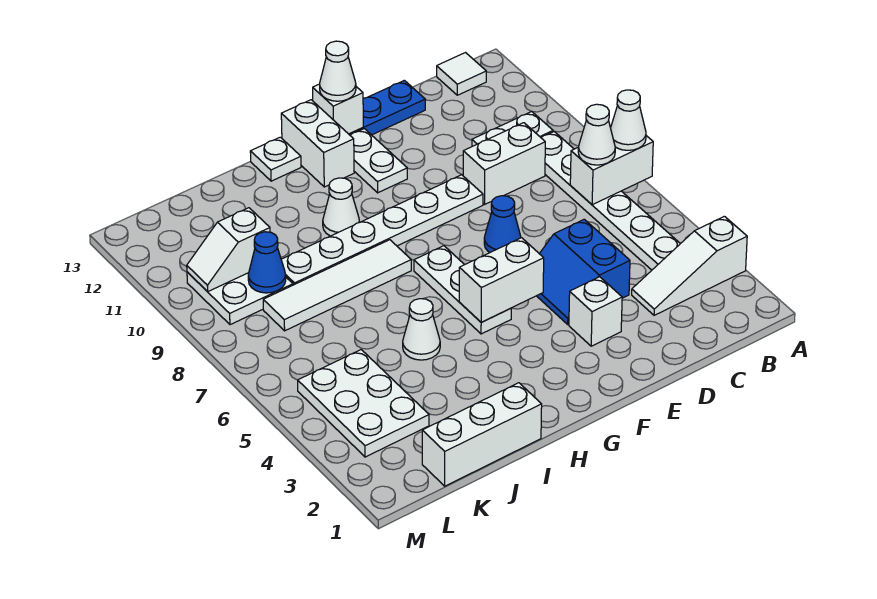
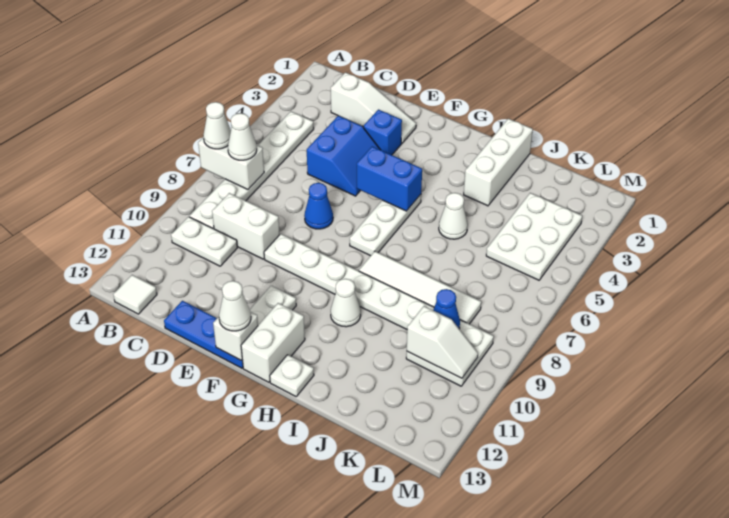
white slope A3:C3 level 1 top A -> white slope C2:E2 level 1 top C
white brick E3 level 1 -> blue brick E3 level 1
white brick F5:G5 level 2 -> blue brick F5:G5 level 2
white brick I1:K1 level 1 -> white brick I1:I3 level 1

